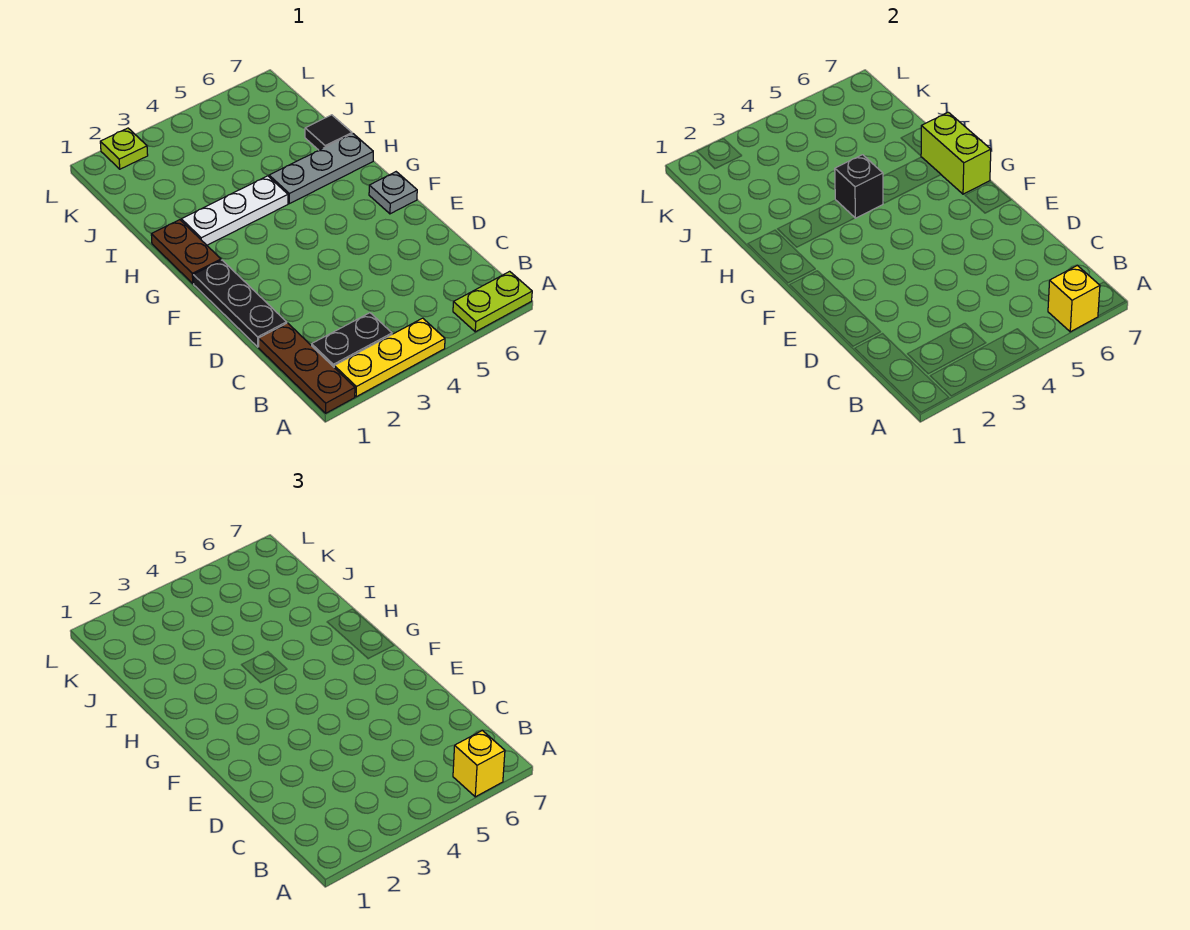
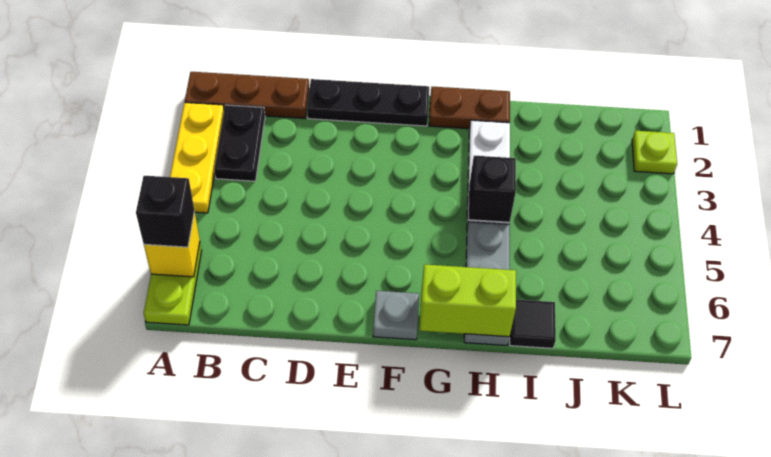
yellow brick A6 level 3 -> black brick A6 level 3

